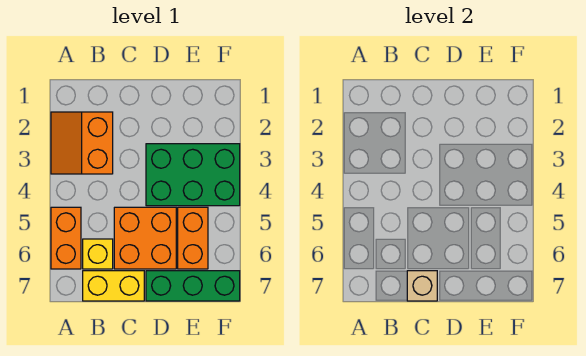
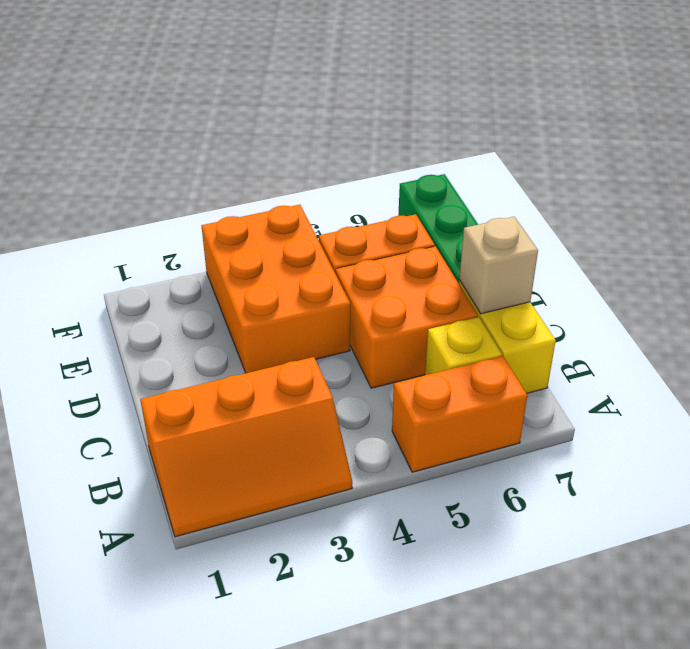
orange slope A2:B3 level 1 top B -> orange slope A1:B3 level 1 top B
green brick D3:F4 level 1 -> orange brick D3:F4 level 1

